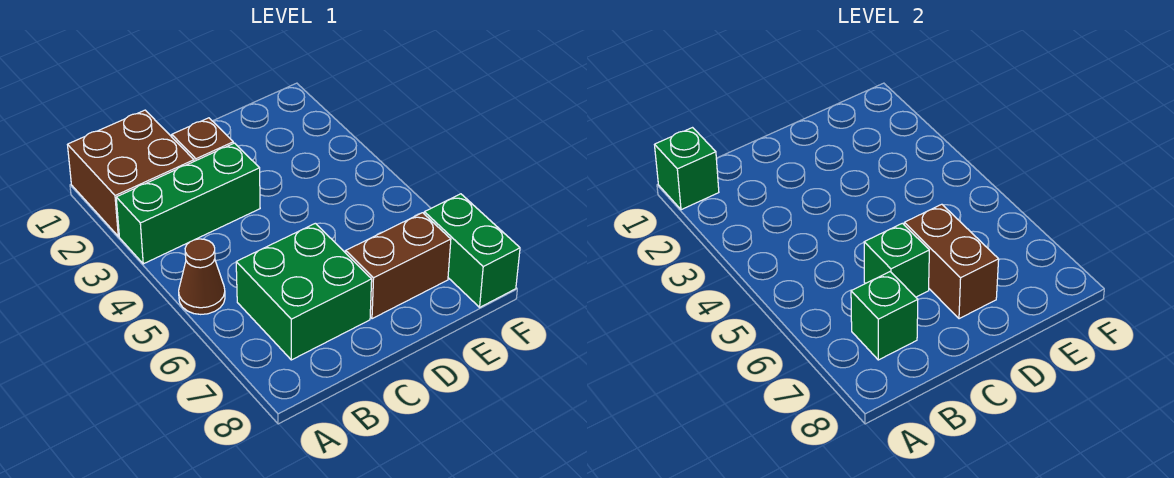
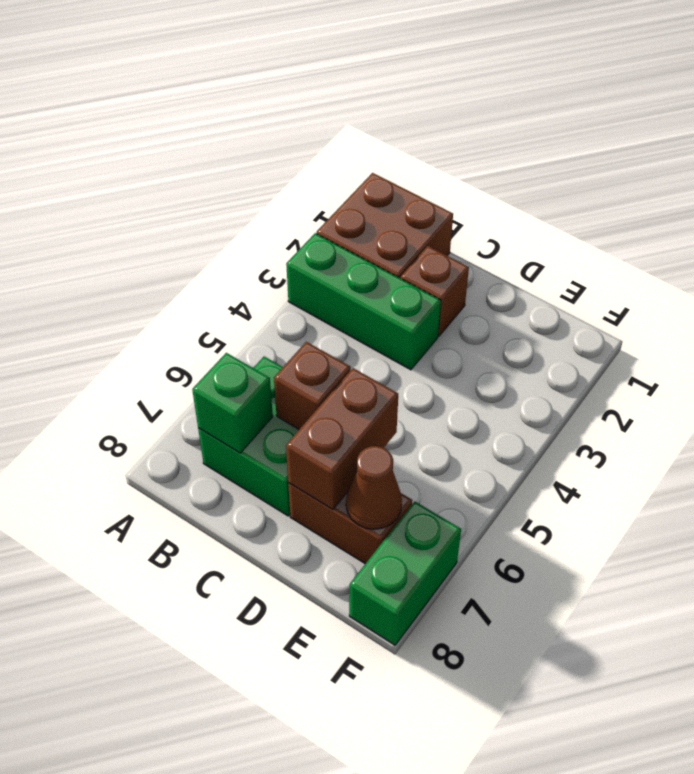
green brick A1 level 2 -> none
brown cone A5 level 1 -> brown cone E7 level 2
green brick C6 level 2 -> brown brick C6 level 2

